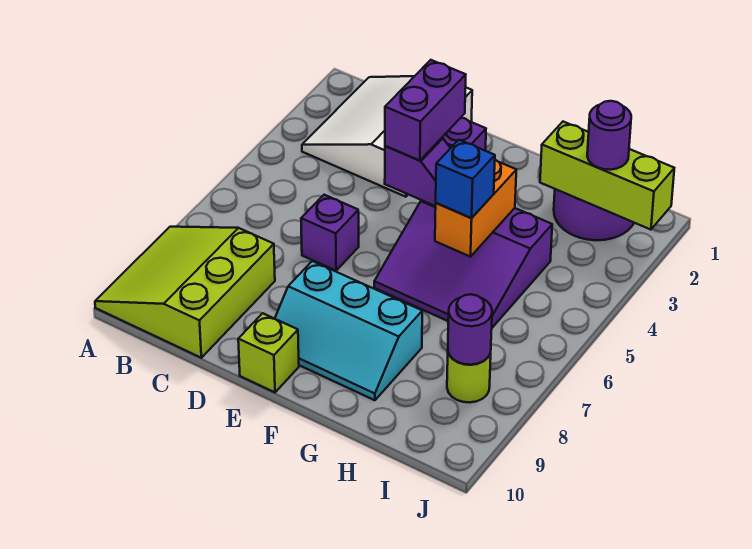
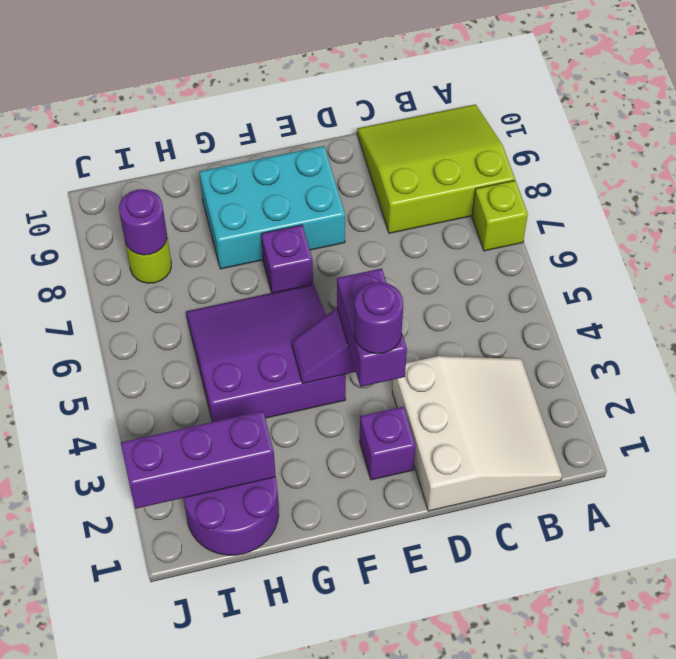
lime slope A8:C10 level 1 top C -> lime slope A8:C10 level 1 top 8
purple brick D6 level 1 -> purple brick F7 level 1
cyan slope E8:G9 level 1 top 8 -> cyan brick E8:G9 level 1
lime brick E10 level 1 -> lime brick A7 level 1
orange brick G4:G5 level 2 -> none
blue brick G5 level 3 -> none
lime brick H2:J2 level 2 -> purple brick H2:J2 level 2
purple round brick I2 level 3 -> purple round brick E3 level 4

